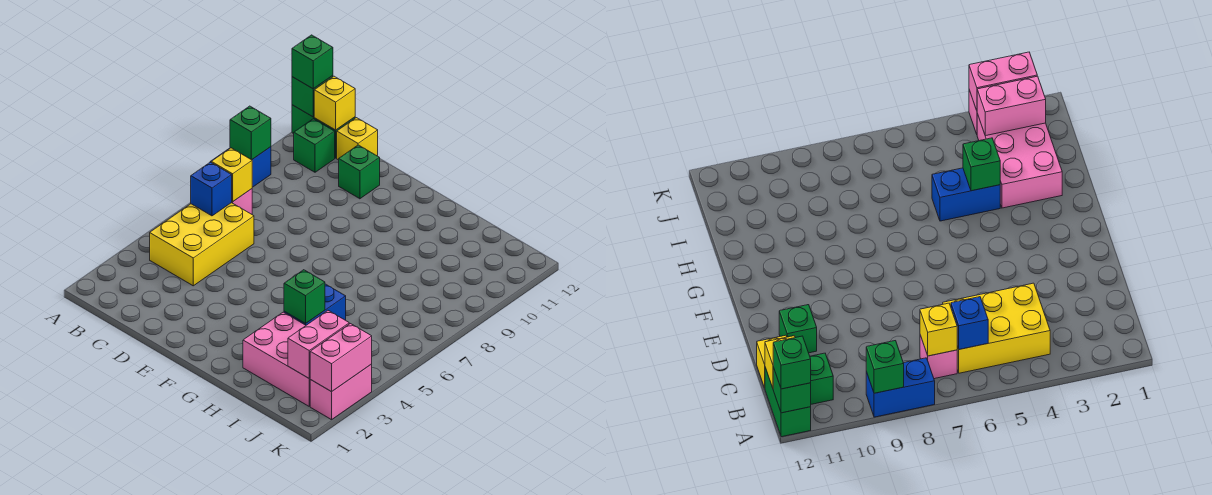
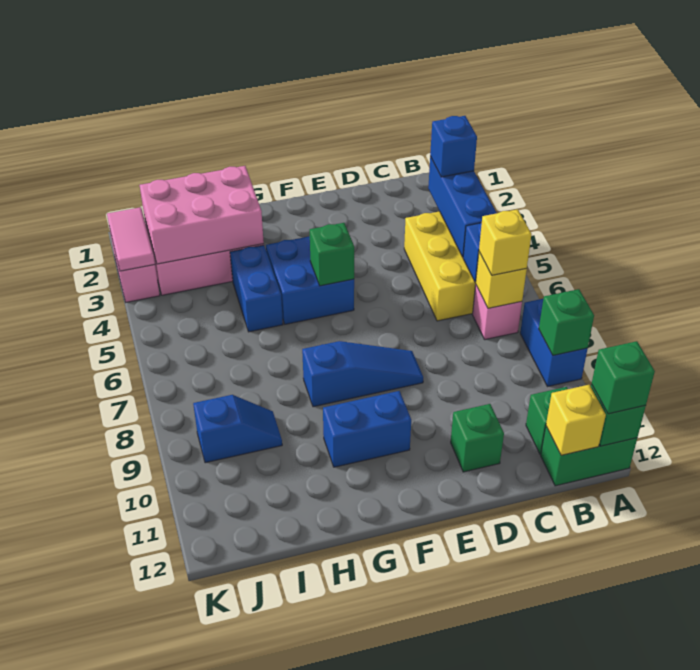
none -> blue brick B3:B5 level 2
none -> blue brick B3 level 3
yellow brick C12 level 1 -> yellow brick B7 level 3
none -> blue slope E8:G8 level 1 top G
none -> blue brick F4:G5 level 1
none -> blue brick F10:G10 level 1
green brick H4 level 2 -> green brick F5 level 2
none -> blue slope I9:J9 level 1 top J
pink brick J2:J3 level 2 -> pink brick H2:J3 level 2
pink brick K2:K3 level 2 -> pink tile K2:K3 level 2

